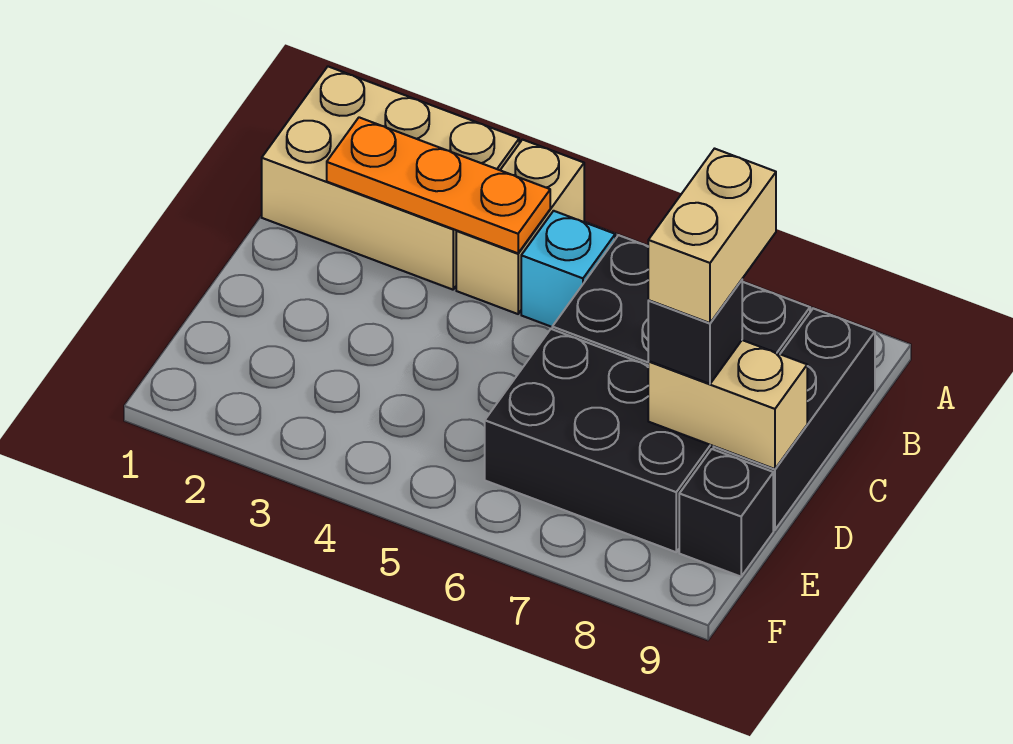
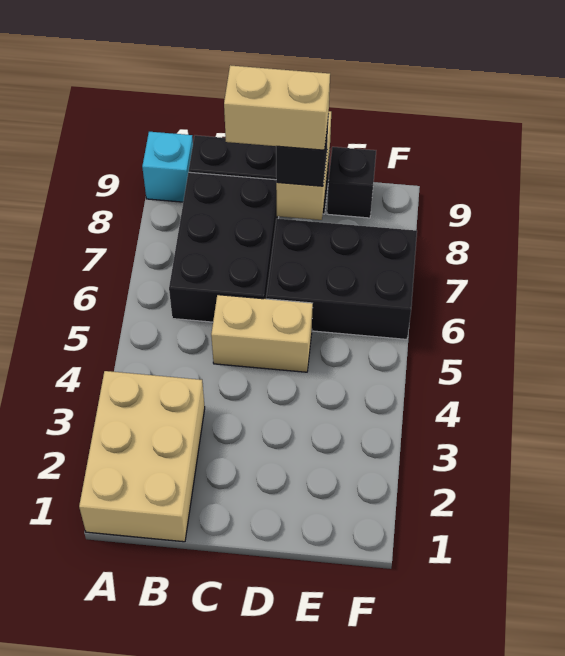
tan brick A4:B4 level 1 -> tan brick C5:D5 level 1
orange plate B2:B4 level 2 -> none
cyan brick B5 level 1 -> cyan brick A9 level 1
black brick D6:E8 level 1 -> black brick D6:F7 level 1

